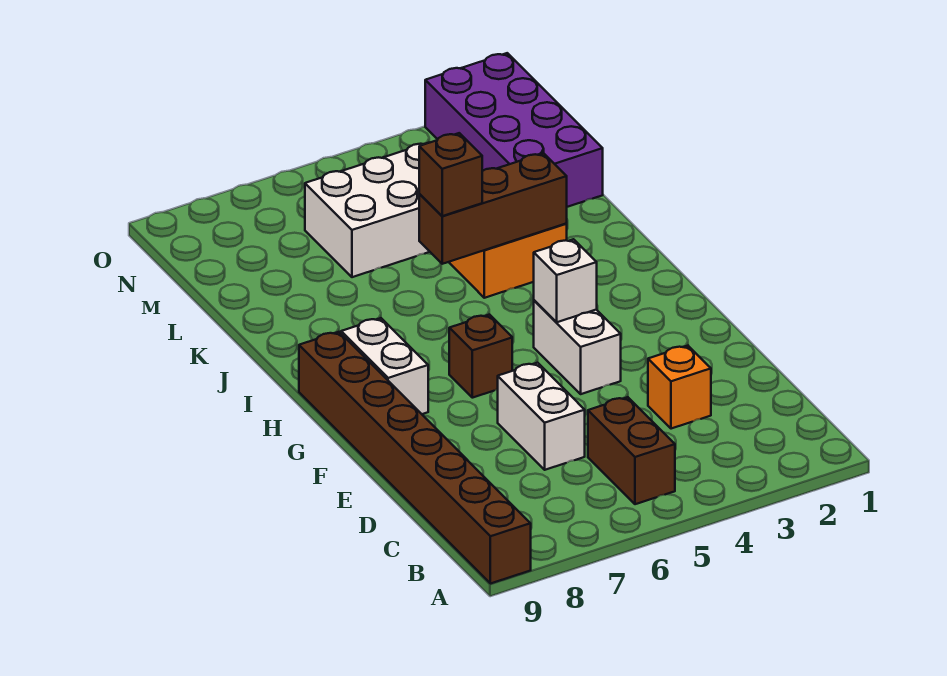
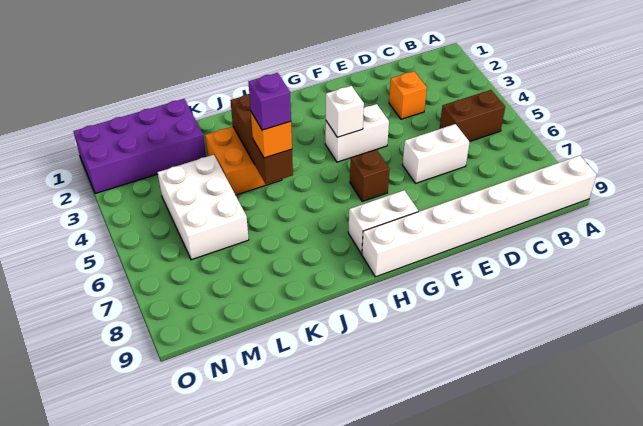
brown brick A9:H9 level 1 -> white brick A9:H9 level 1
brown brick J5 level 3 -> orange brick J5 level 3
none -> purple brick J5 level 4

